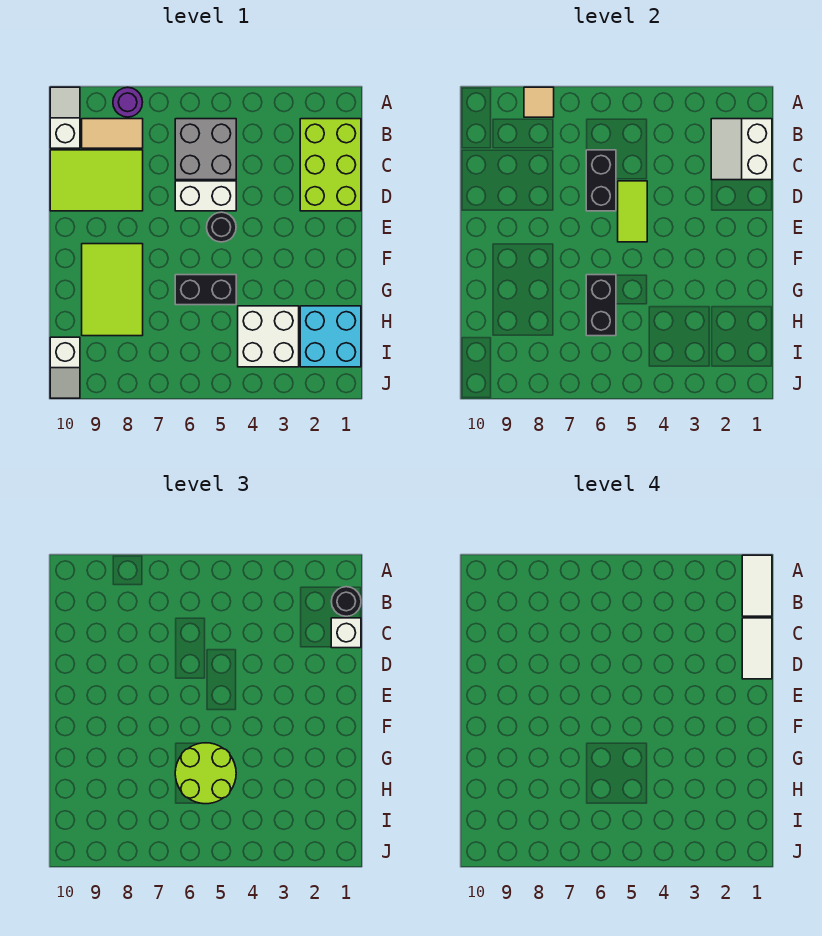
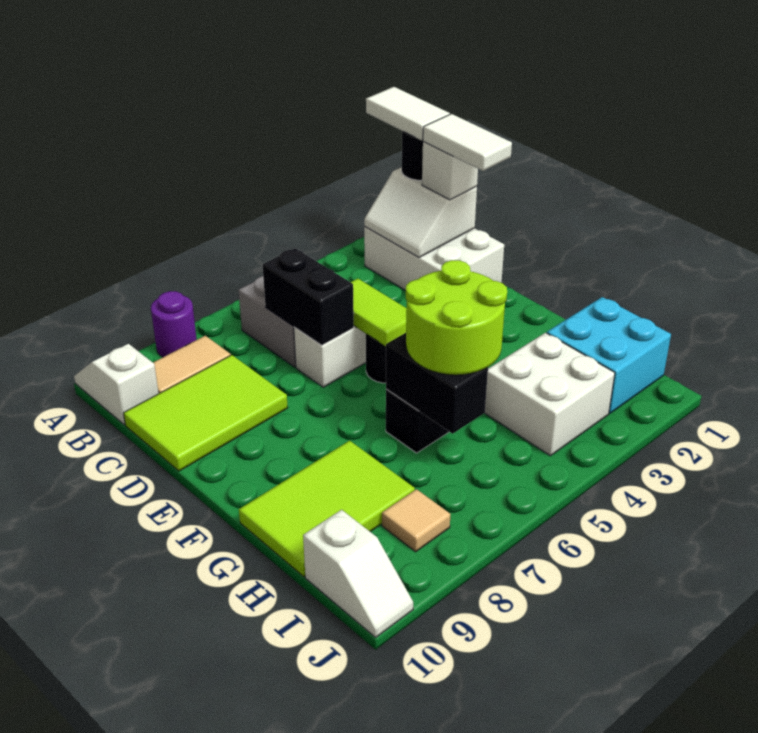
tan tile A8 level 2 -> tan tile I8 level 1
lime brick B1:D2 level 1 -> white brick B1:D2 level 1
lime tile F8:H9 level 1 -> lime tile G8:H10 level 1

